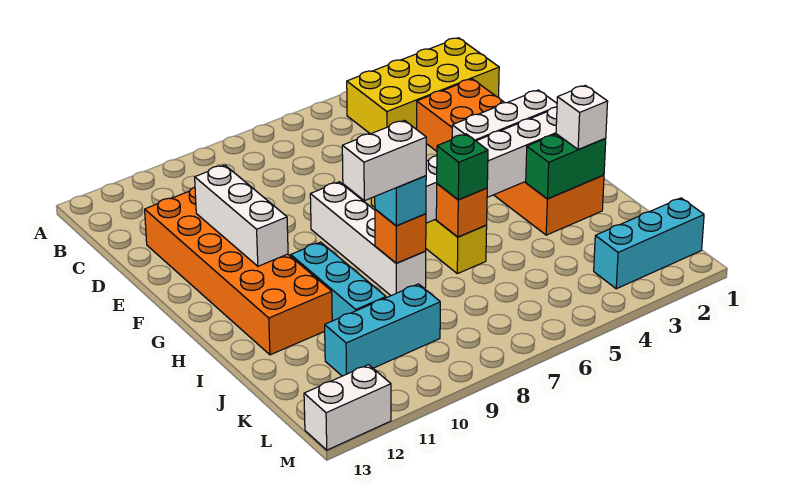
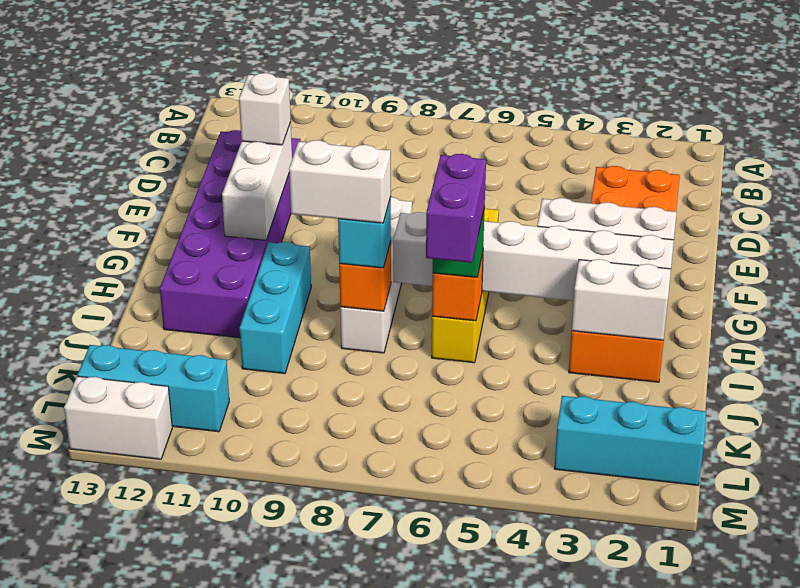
yellow brick B1:C4 level 1 -> none
orange brick D11:I12 level 1 -> purple brick D11:I12 level 1
green brick I2:I3 level 2 -> white brick I2:I3 level 2
white brick I2 level 3 -> white brick E11 level 3
none -> purple brick I6:J6 level 4
cyan brick K9:K11 level 1 -> cyan brick L11:L13 level 1

